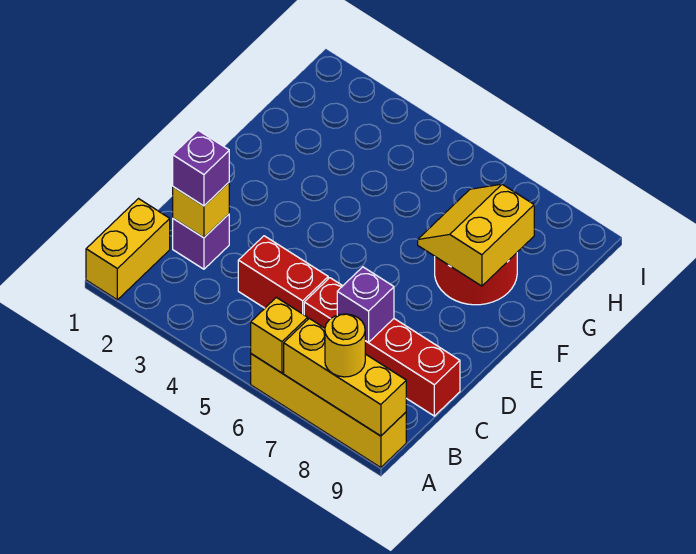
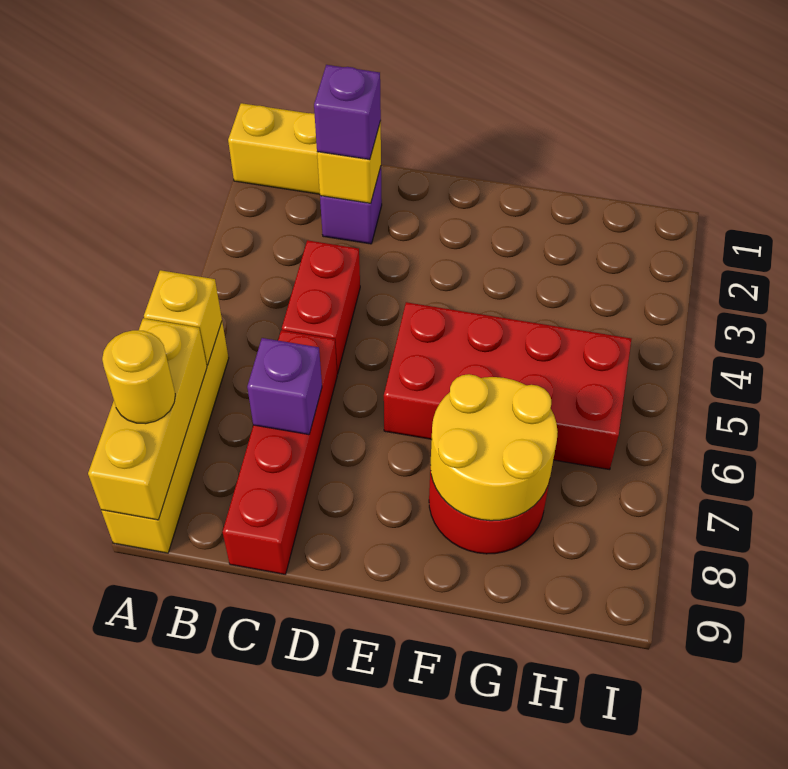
none -> red brick E5:H6 level 1
yellow slope F7:G8 level 2 top 8 -> yellow round brick F7:G8 level 2

